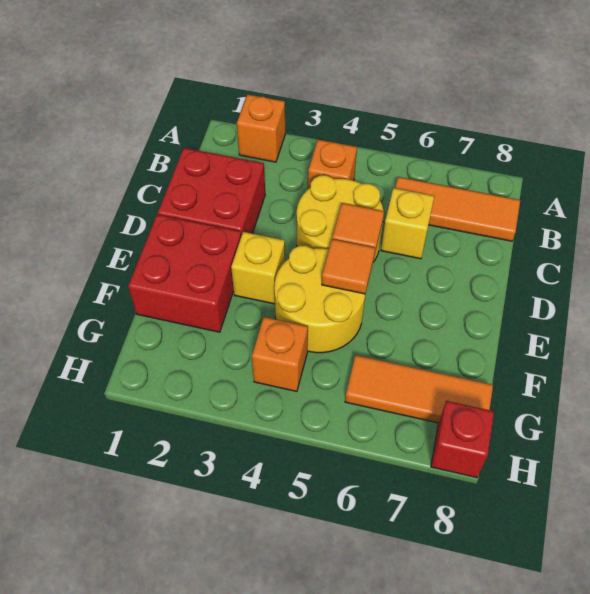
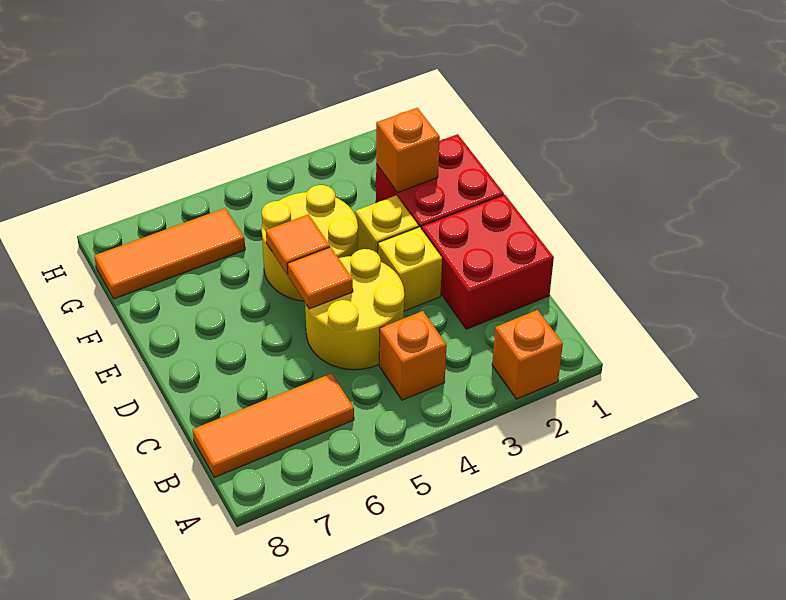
yellow brick C6 level 1 -> yellow brick D3 level 1
orange brick G4 level 1 -> orange brick F2 level 2
red brick H8 level 1 -> none

